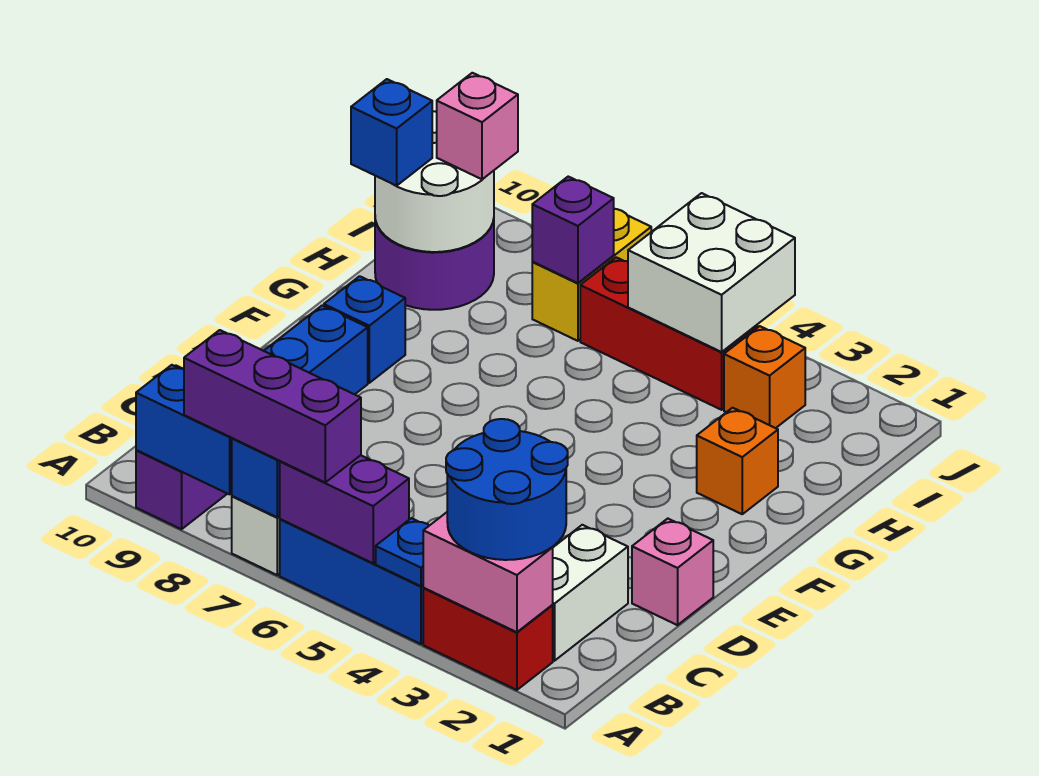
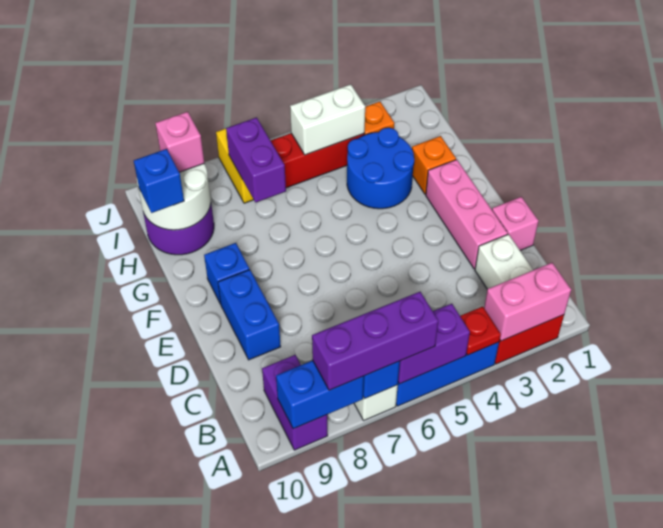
blue round brick A2:B3 level 3 -> blue round brick G3:H4 level 1
blue plate A4 level 2 -> red plate A4 level 2
none -> pink brick D2:F2 level 1
white brick I4:J5 level 2 -> white brick I4:I5 level 2
purple brick I7 level 2 -> purple brick H7:I7 level 2

